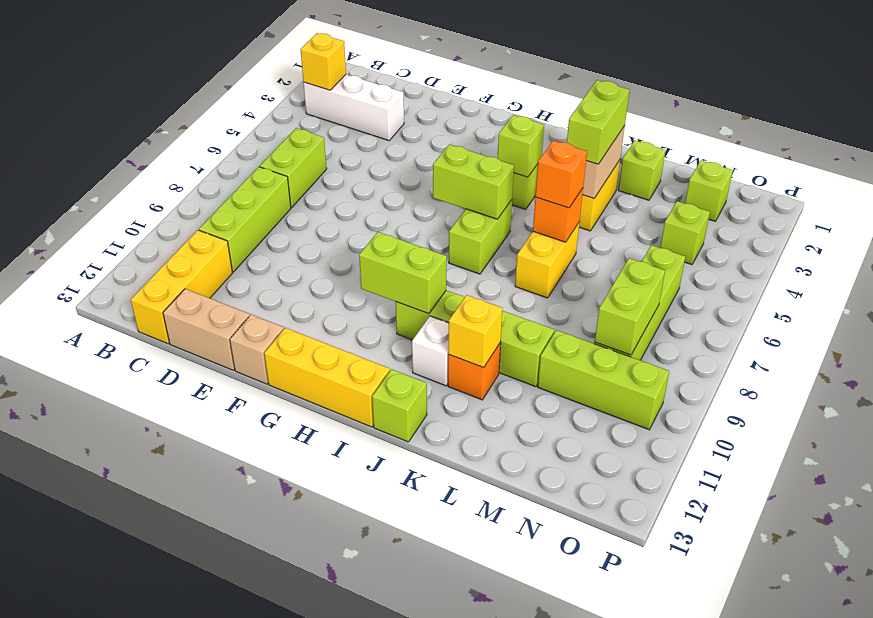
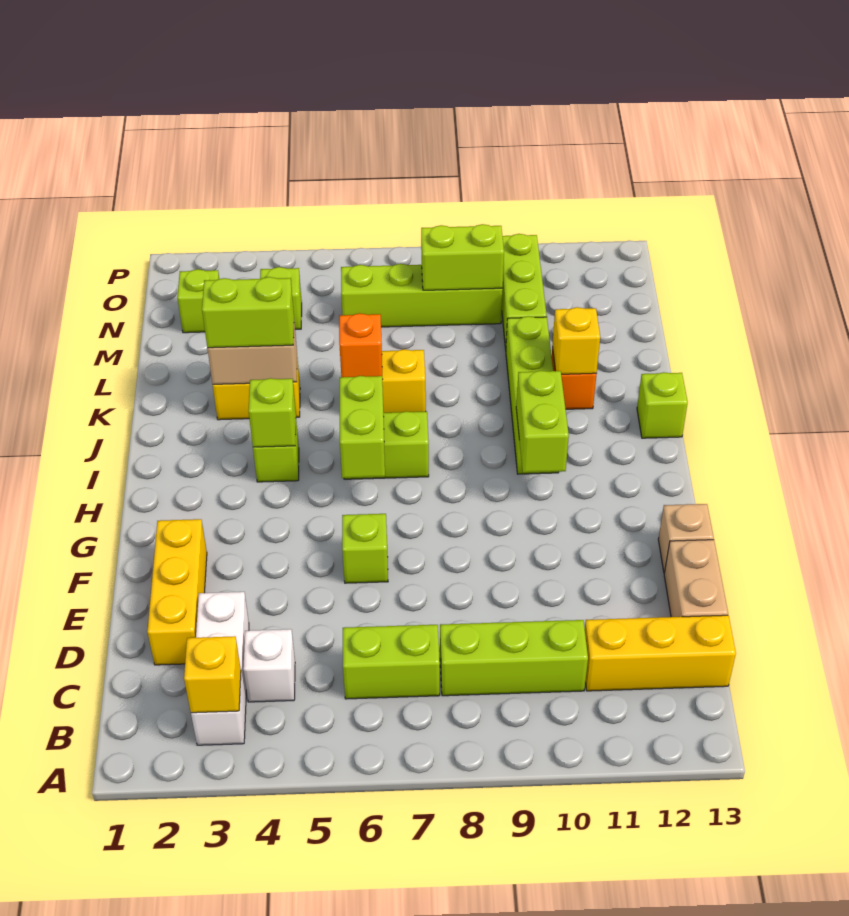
yellow brick G13:I13 level 1 -> yellow brick D2:F2 level 1
white brick J11 level 1 -> white brick C4 level 1
orange brick K6 level 3 -> none
lime brick L2 level 1 -> lime brick F6 level 1

